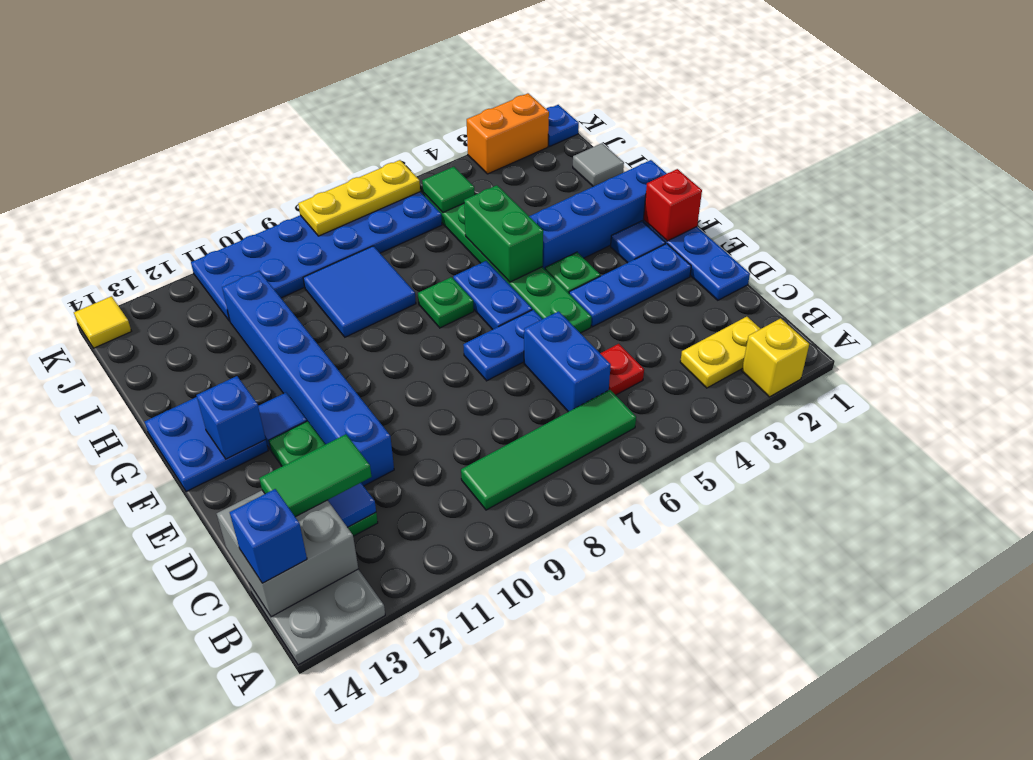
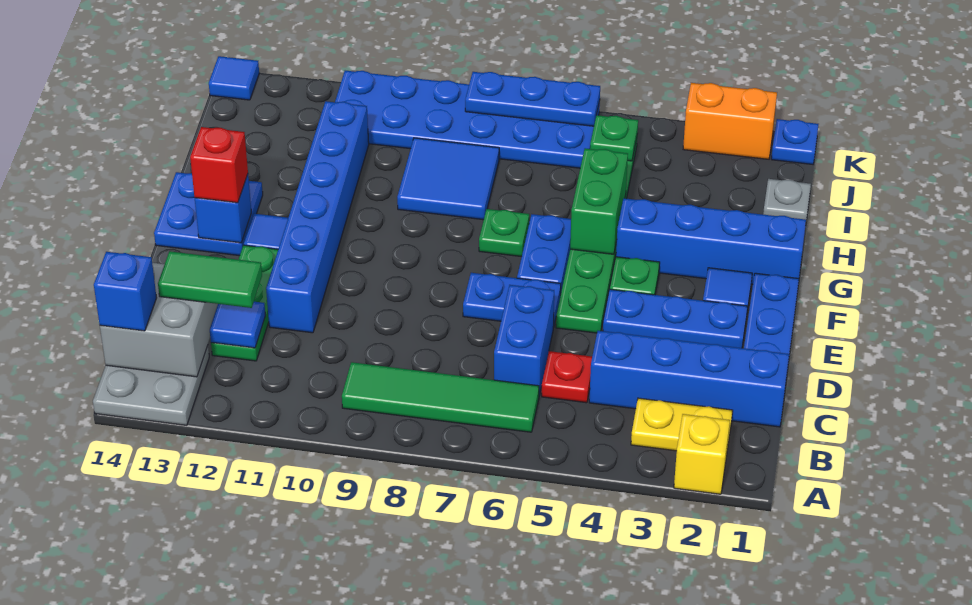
none -> blue brick C1:C4 level 1
red brick F1 level 2 -> red brick F13 level 3
grey tile I1 level 1 -> grey plate I1 level 1
green tile J5 level 2 -> green plate J5 level 2
yellow plate K6:K8 level 2 -> blue plate K6:K8 level 2
yellow tile K14 level 1 -> blue tile K14 level 1

